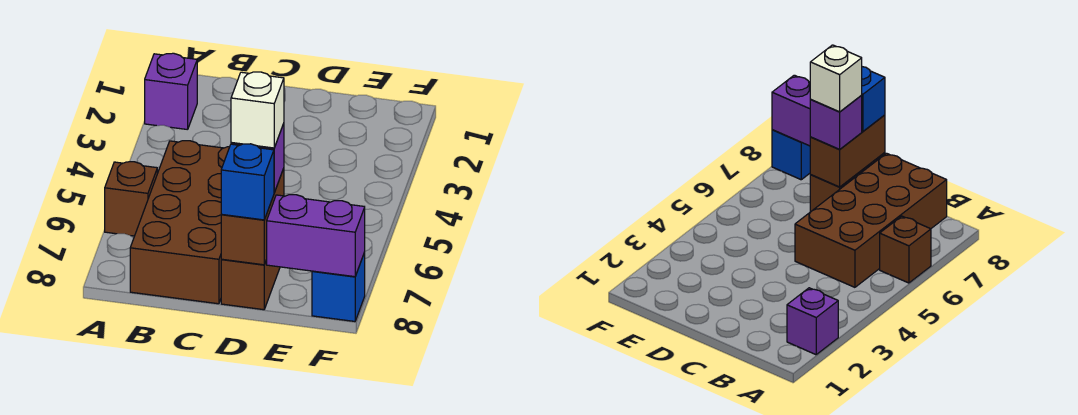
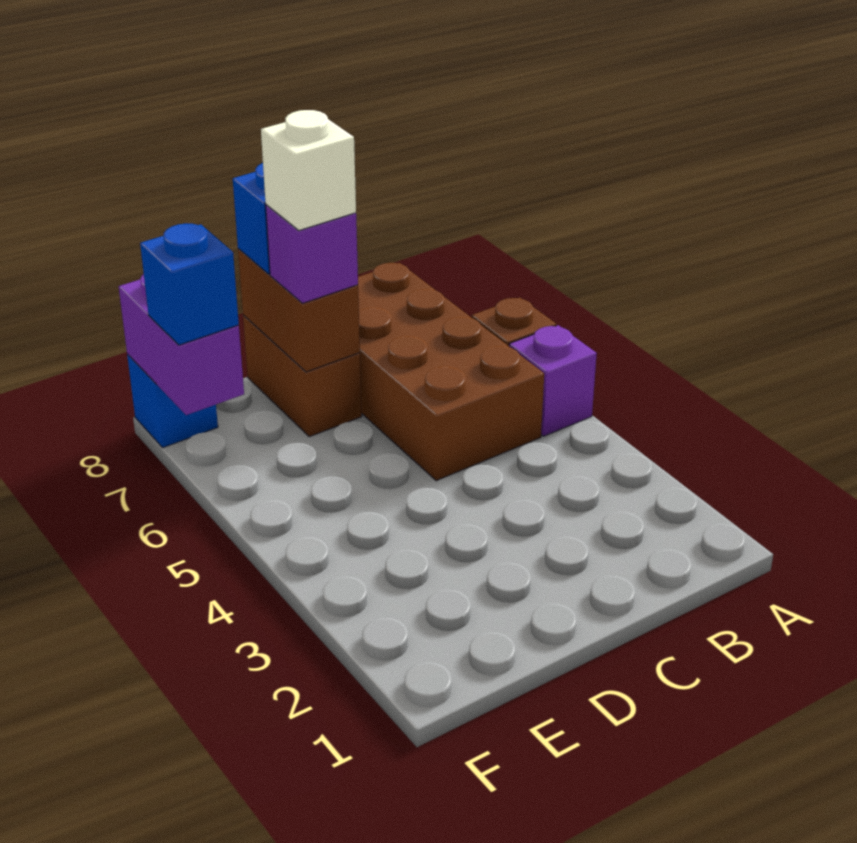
purple brick A2 level 1 -> purple brick A5 level 1
purple brick E8:F8 level 2 -> purple brick F7:F8 level 2
none -> blue brick F7 level 3

